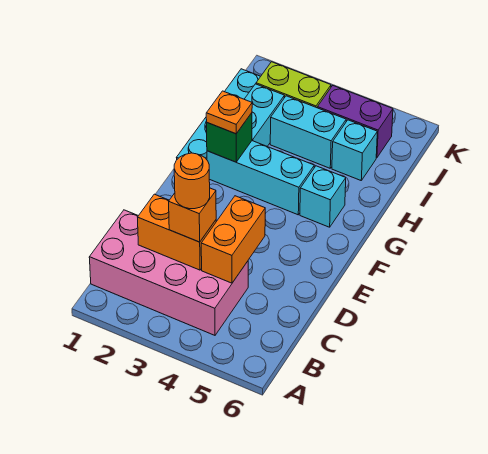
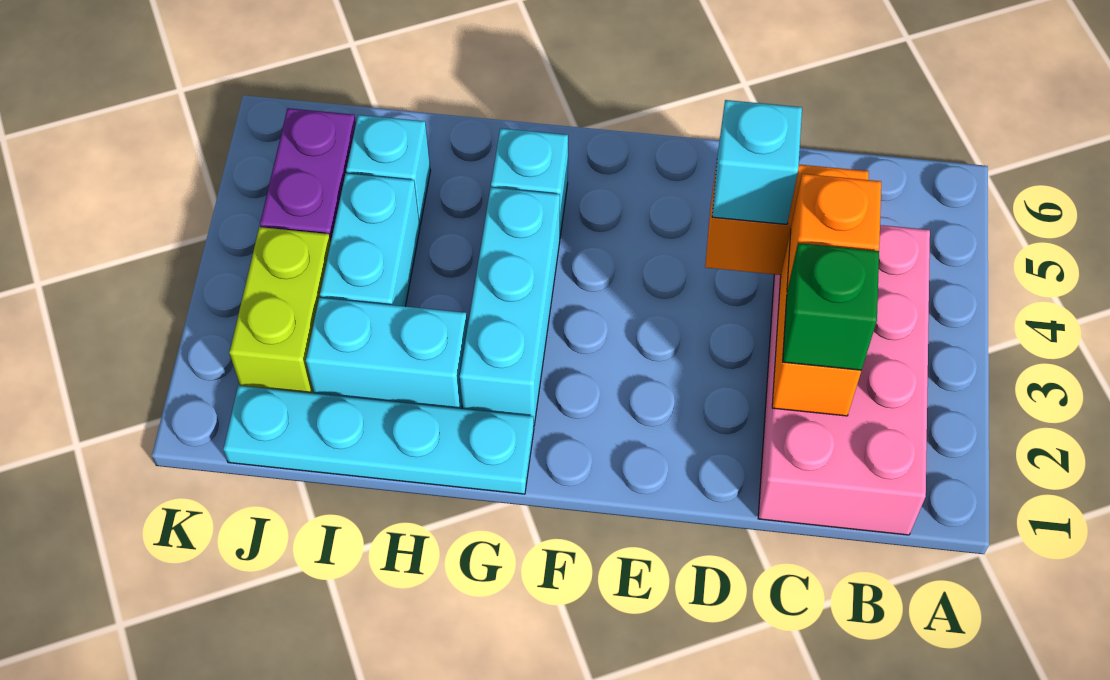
orange round brick C3 level 4 -> none
none -> cyan brick D4 level 3
green brick G2 level 2 -> green brick C2 level 3
orange plate G2 level 3 -> none

